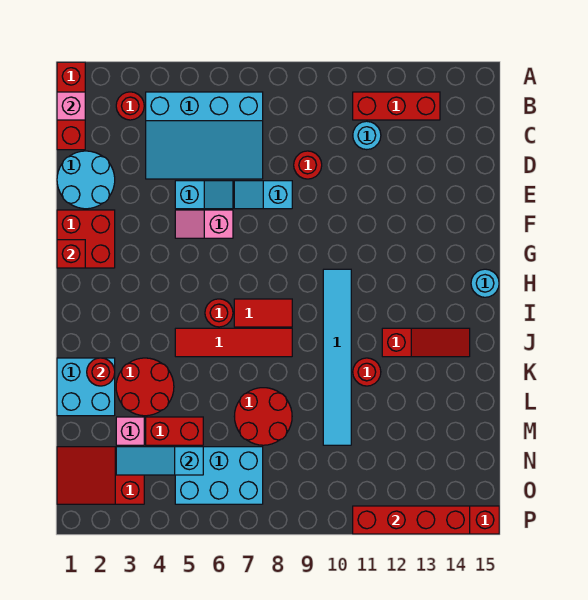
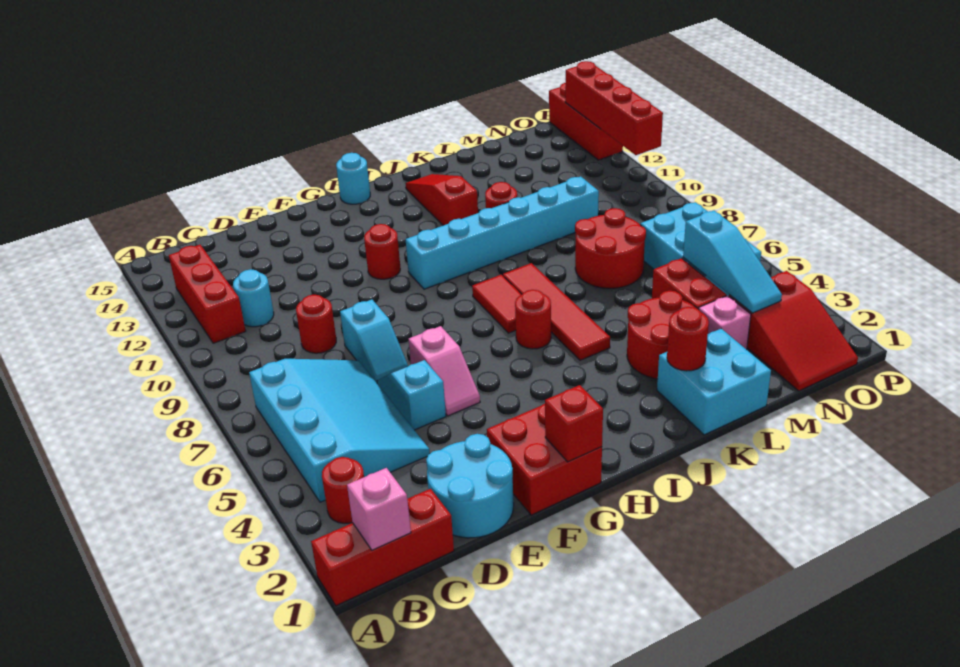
none -> red round brick G11 level 1
cyan tile H10:M10 level 1 -> cyan brick H10:M10 level 1

